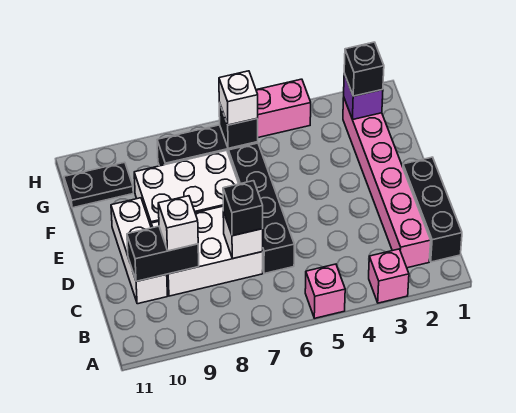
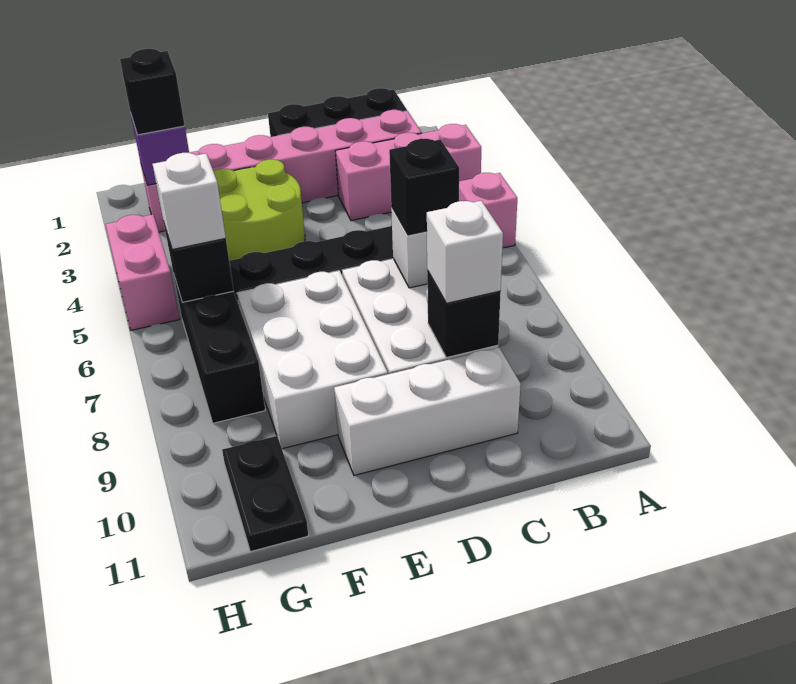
pink brick A3 level 1 -> pink brick A3:C3 level 1
black brick C9:C10 level 2 -> black brick C9 level 2
none -> lime round brick E3:F4 level 1

